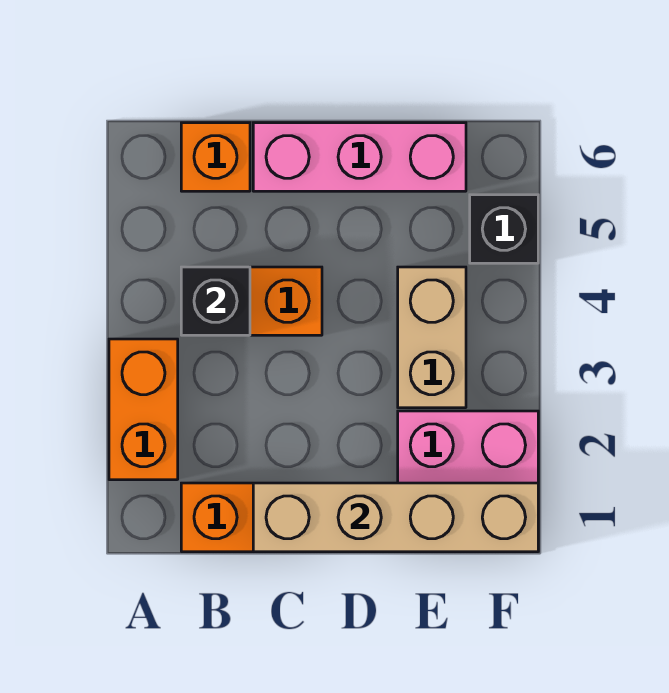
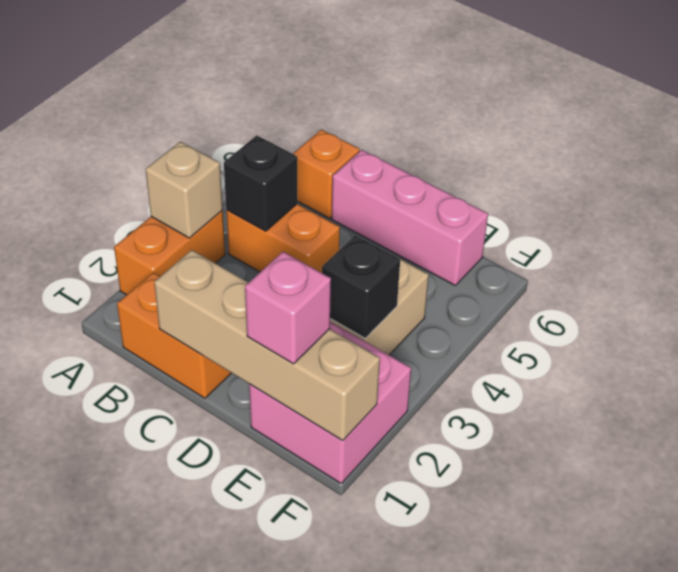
none -> tan brick A3 level 2
none -> pink brick E1 level 3
black brick F5 level 1 -> black brick E3 level 2

